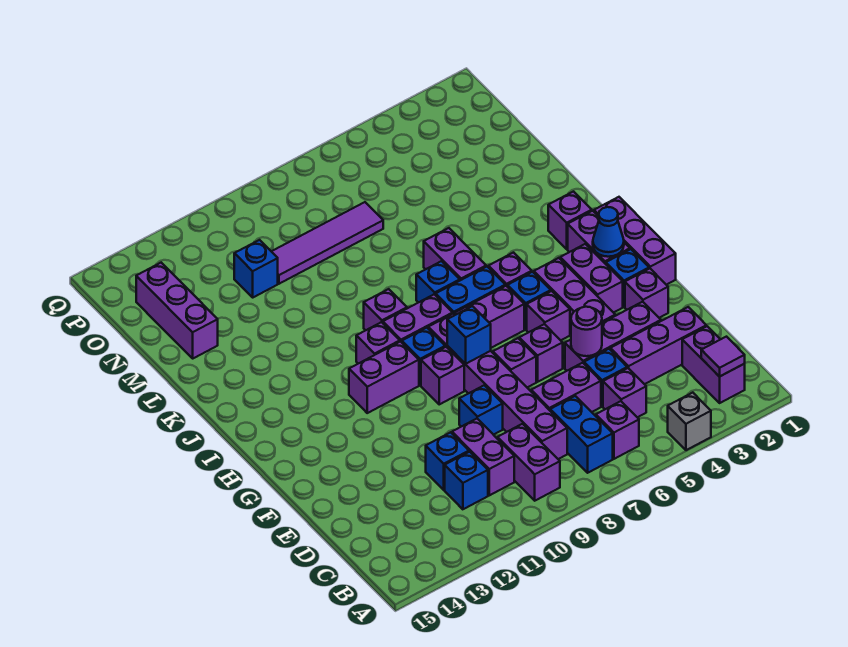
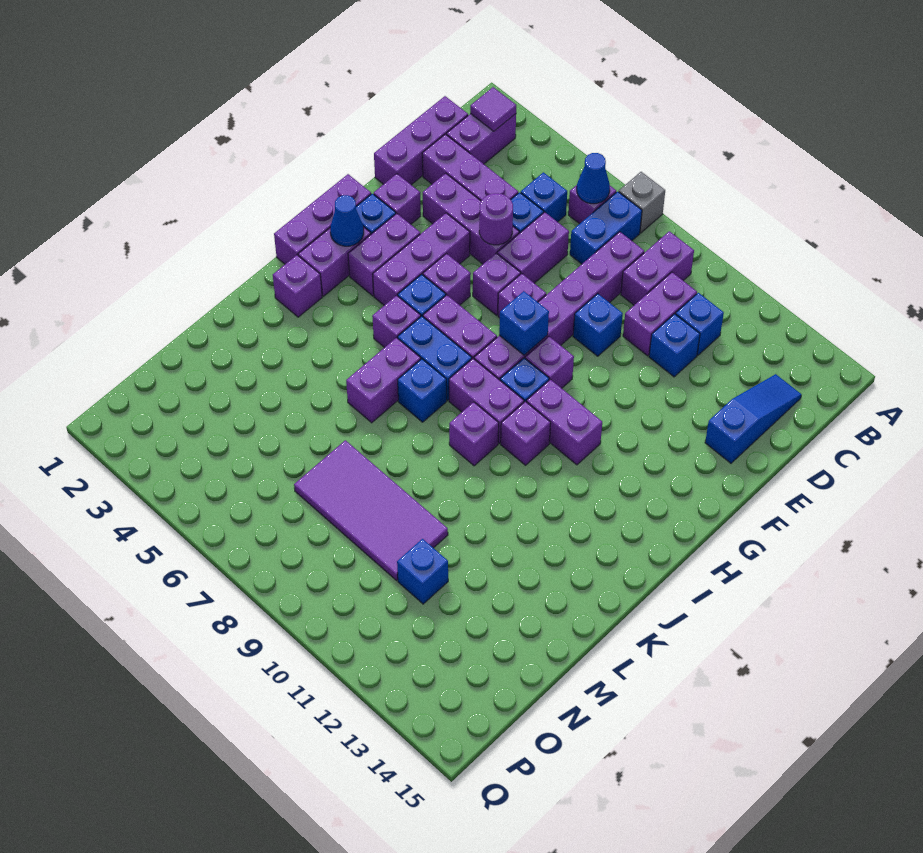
grey brick A4 level 1 -> grey brick A7 level 1
none -> blue cone B6 level 2
purple brick C5 level 1 -> blue brick C5 level 1
none -> blue slope C14:E14 level 1 top E
purple brick D6:D7 level 1 -> purple brick D6:E6 level 1
purple brick M14:O14 level 1 -> purple brick C1:E1 level 1
purple tile N7:N10 level 1 -> purple tile M7:N10 level 1

